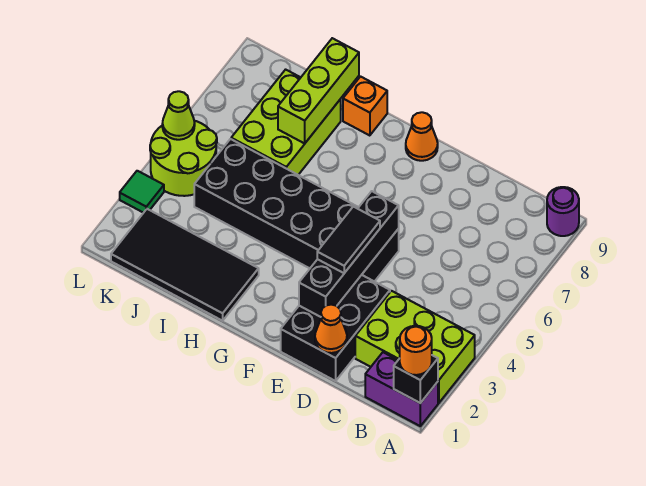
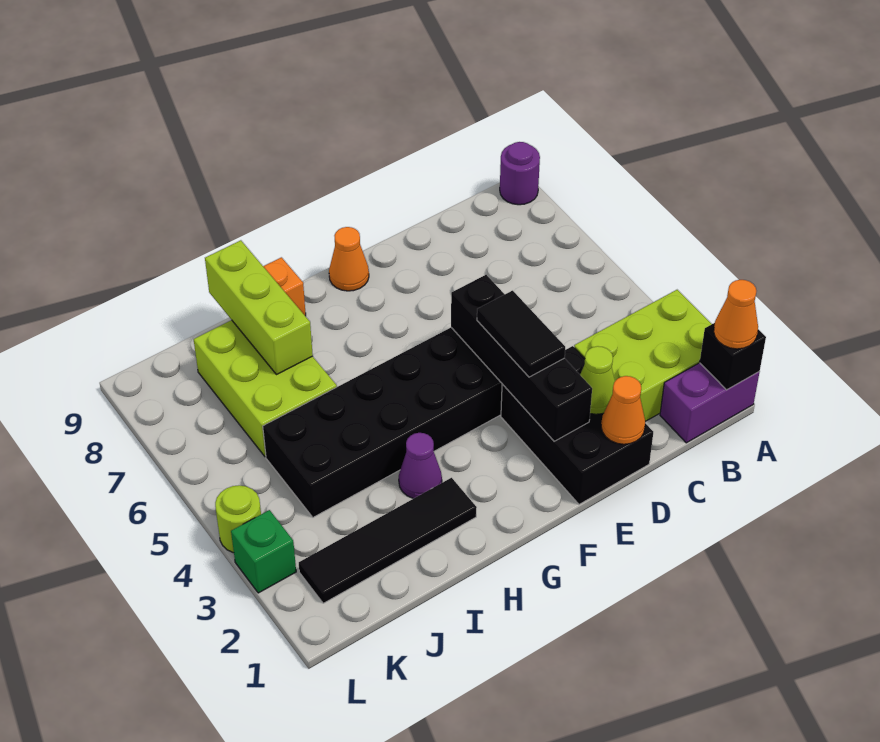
orange round brick A1 level 3 -> orange cone A1 level 3
black tile H1:K2 level 1 -> black tile H2:K2 level 1
none -> purple cone H3 level 1
lime round brick K4:L5 level 1 -> lime round brick L4 level 1
green tile L3 level 1 -> green brick L3 level 1
lime cone L5 level 2 -> lime cone D2 level 2

